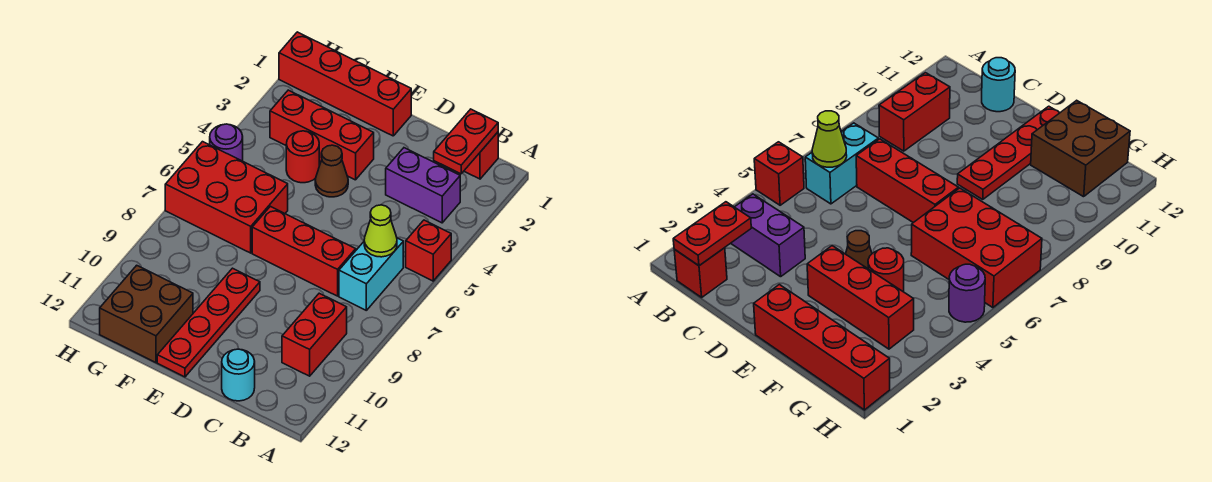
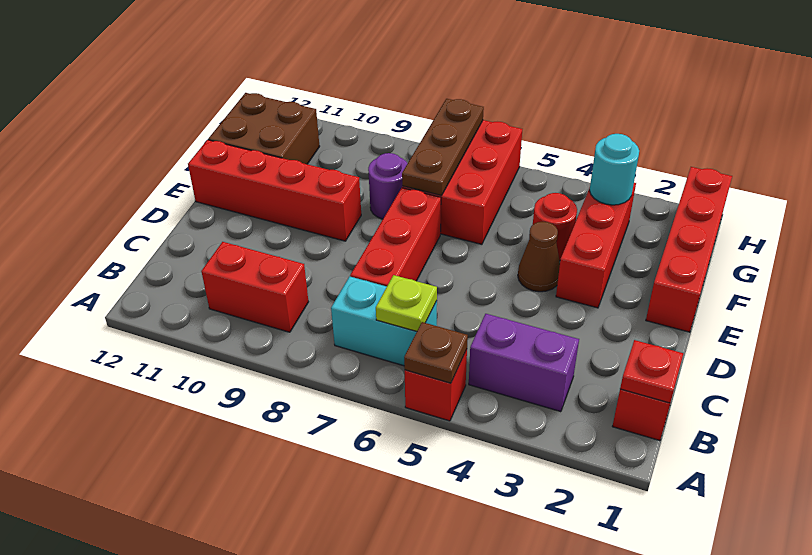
none -> brown plate A5 level 2
red plate B1:B2 level 2 -> red plate B1 level 2
purple brick B3:C3 level 1 -> purple brick B3:B4 level 1
lime cone B6 level 2 -> lime plate B6 level 2
cyan round brick C12 level 1 -> cyan round brick G3 level 2
red plate E9:E12 level 1 -> red brick E9:E12 level 1
none -> brown plate F7:H7 level 2
purple round brick H5 level 1 -> purple round brick F8 level 1

